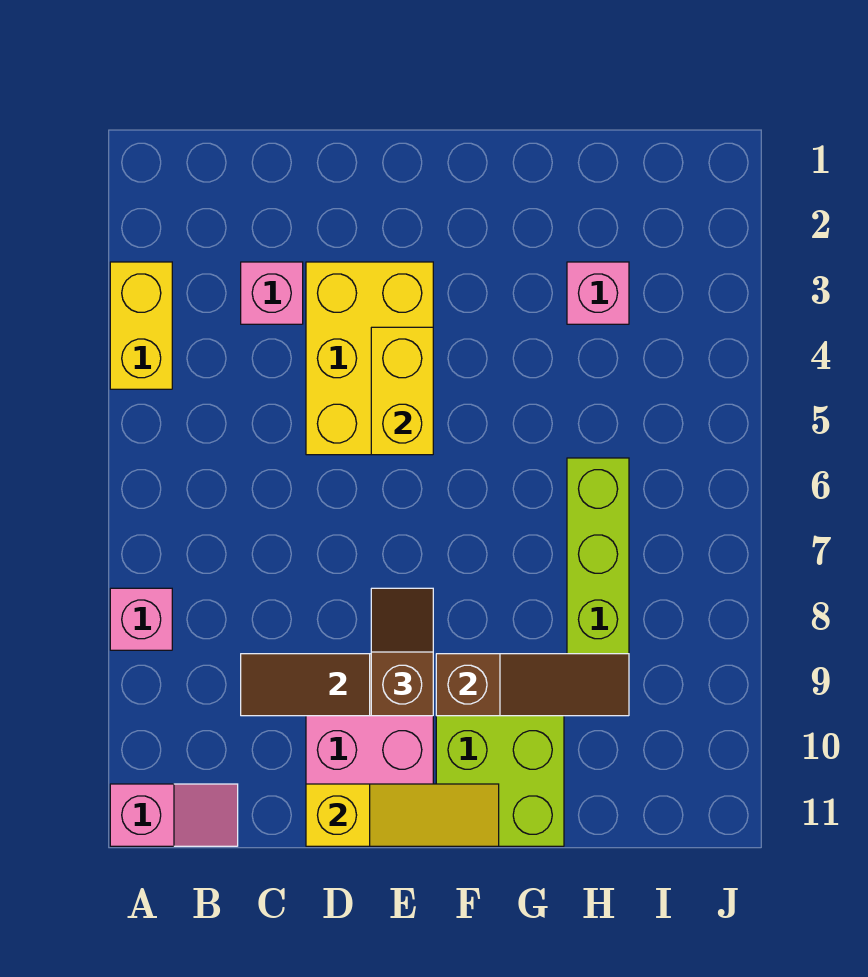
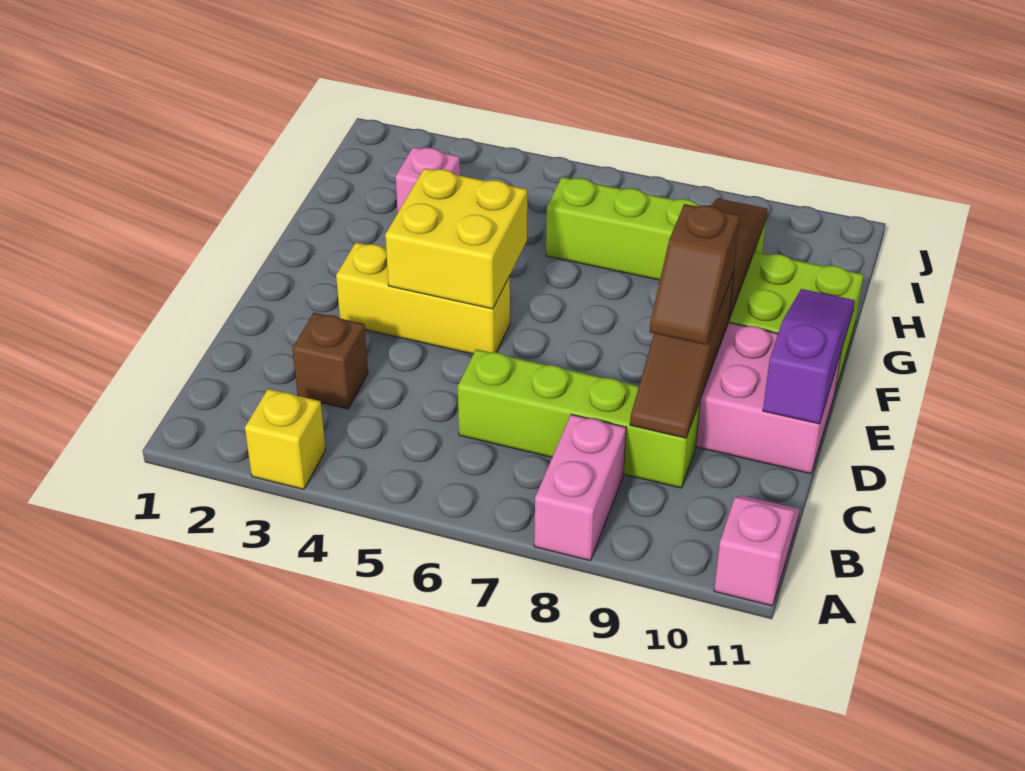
yellow brick A3:A4 level 1 -> yellow brick A3 level 1
pink brick A8 level 1 -> pink brick A8:B8 level 1
pink brick C3 level 1 -> brown brick C3 level 1
none -> lime brick C6:C9 level 1
yellow brick D3:E5 level 1 -> yellow brick E3:E5 level 1
yellow slope D11:F11 level 2 top D -> purple slope D11:F11 level 2 top D
yellow brick E4:E5 level 2 -> yellow brick E4:F5 level 2
brown slope E8:E9 level 3 top 9 -> brown slope D9:E9 level 3 top E

